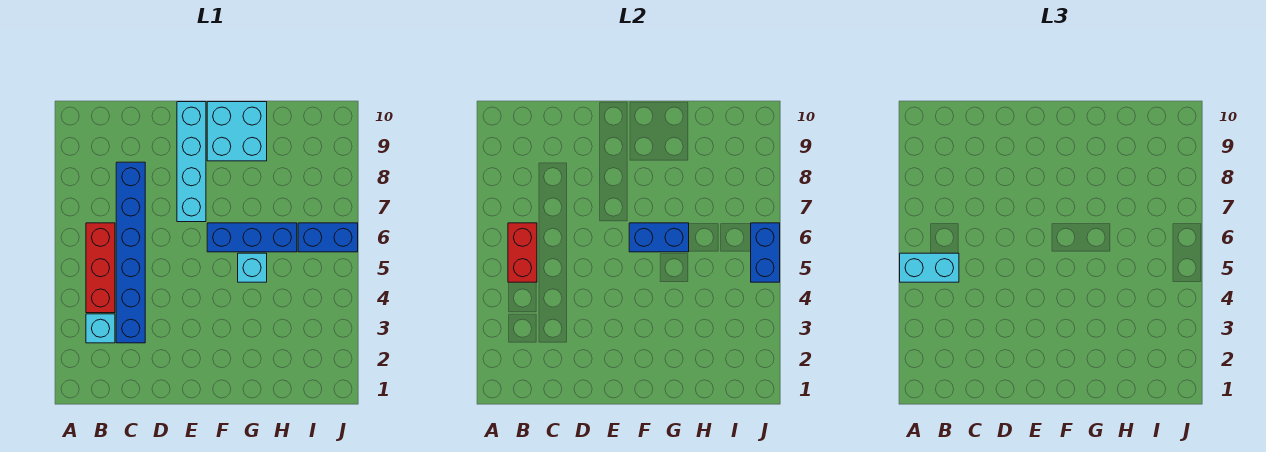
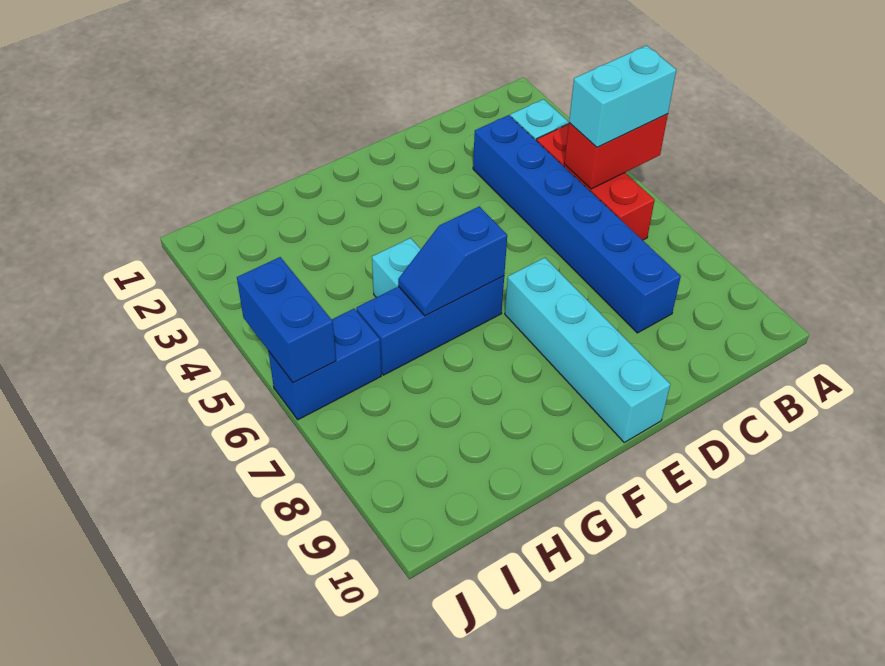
red brick B5:B6 level 2 -> red brick A5:B5 level 2
blue brick F6:G6 level 2 -> blue slope F6:G6 level 2 top F
cyan brick F9:G10 level 1 -> none

